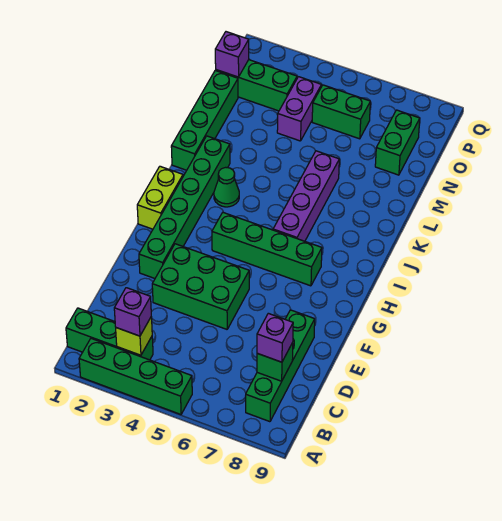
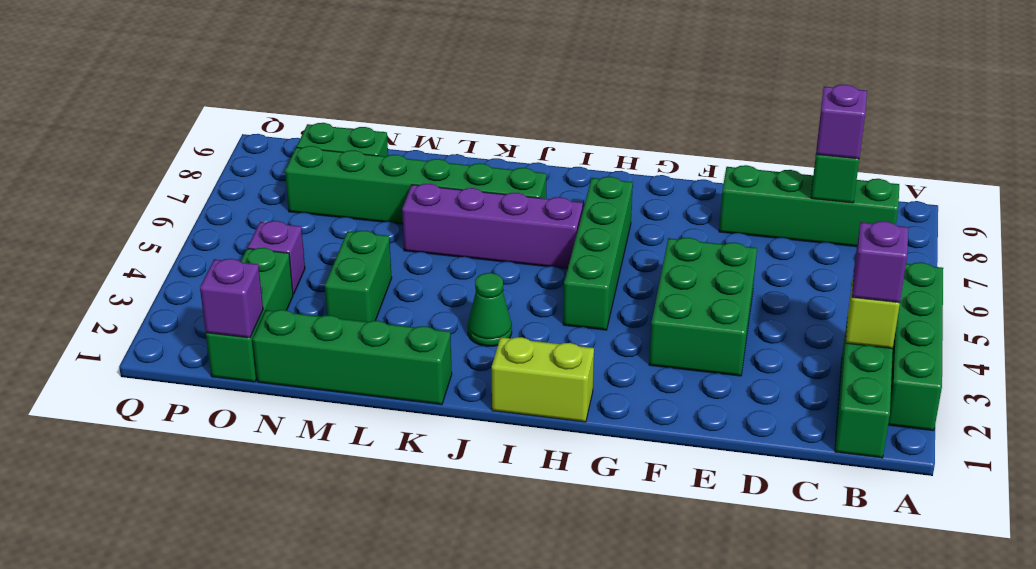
green brick F2:K2 level 1 -> green brick J7:O7 level 1
purple brick N4:O4 level 1 -> purple brick O4 level 1
green brick O5:O6 level 1 -> green brick M3:M4 level 1

